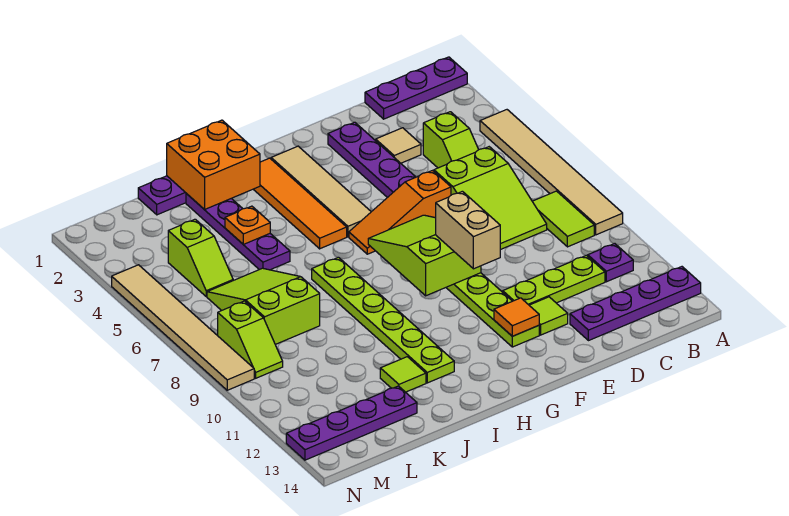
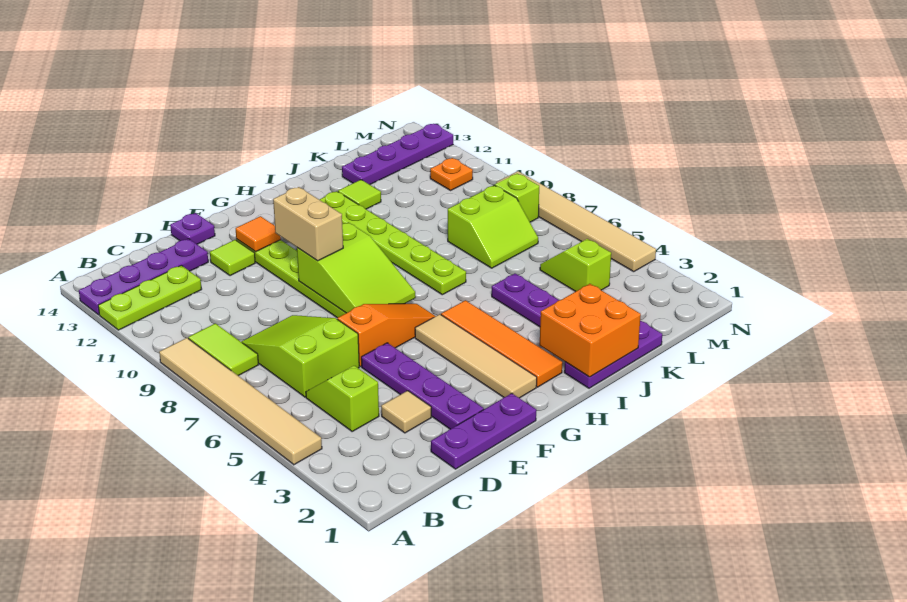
purple plate A1:C1 level 1 -> purple plate D1:F1 level 1
purple plate B11 level 1 -> purple plate E14 level 1
lime plate C11:E11 level 1 -> lime plate A12:C12 level 1
orange plate J4 level 2 -> orange plate M11 level 1
lime slope K6:L8 level 1 top 8 -> lime slope K7:L8 level 1 top 8

